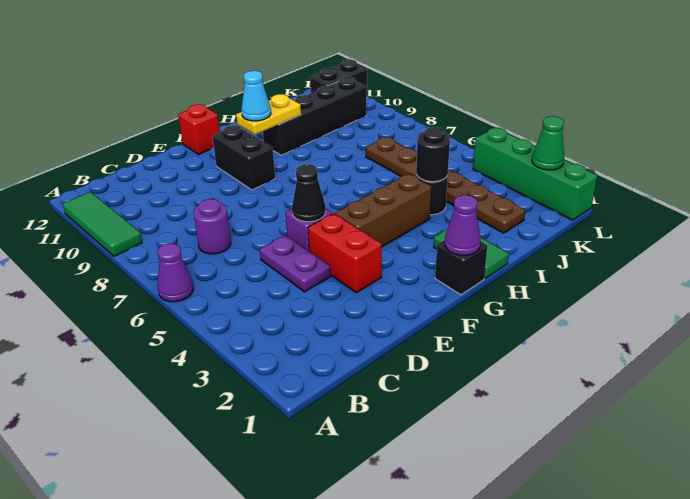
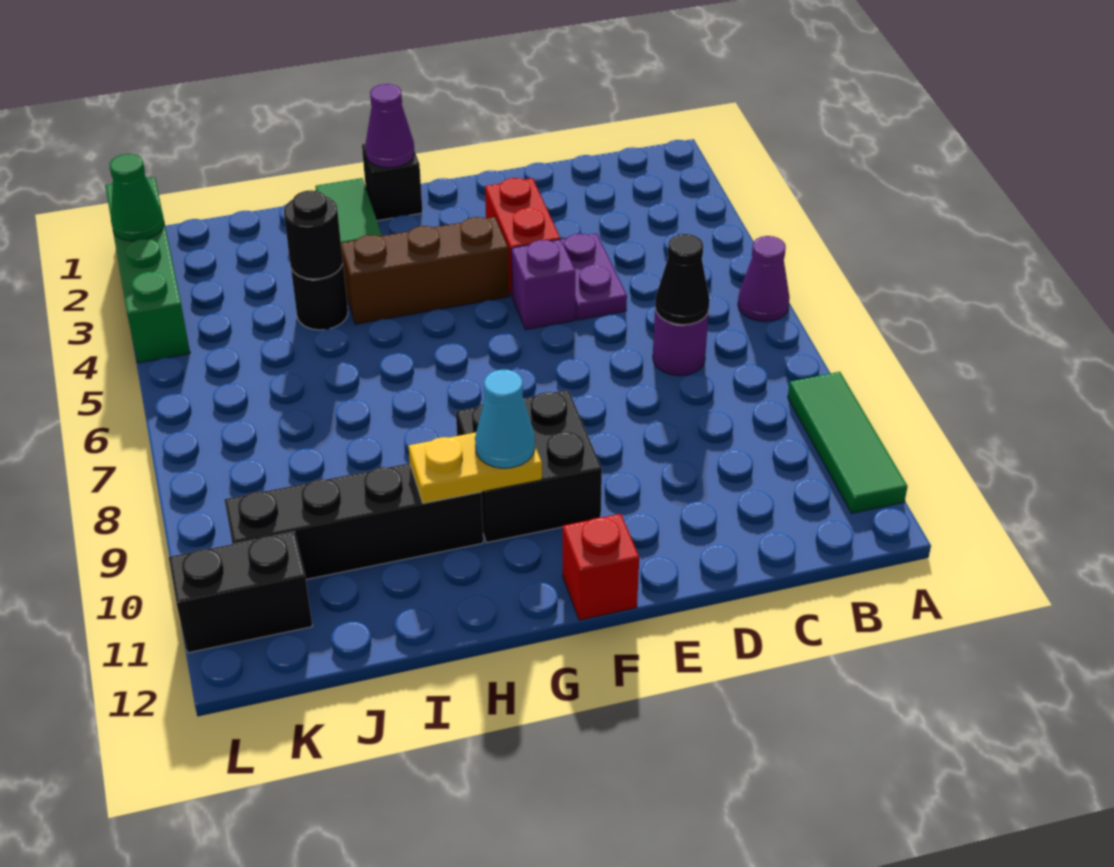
black cone E5 level 2 -> black cone C7 level 2
black brick F9:F10 level 1 -> black brick F9:G10 level 1
brown plate J2:J7 level 1 -> none

